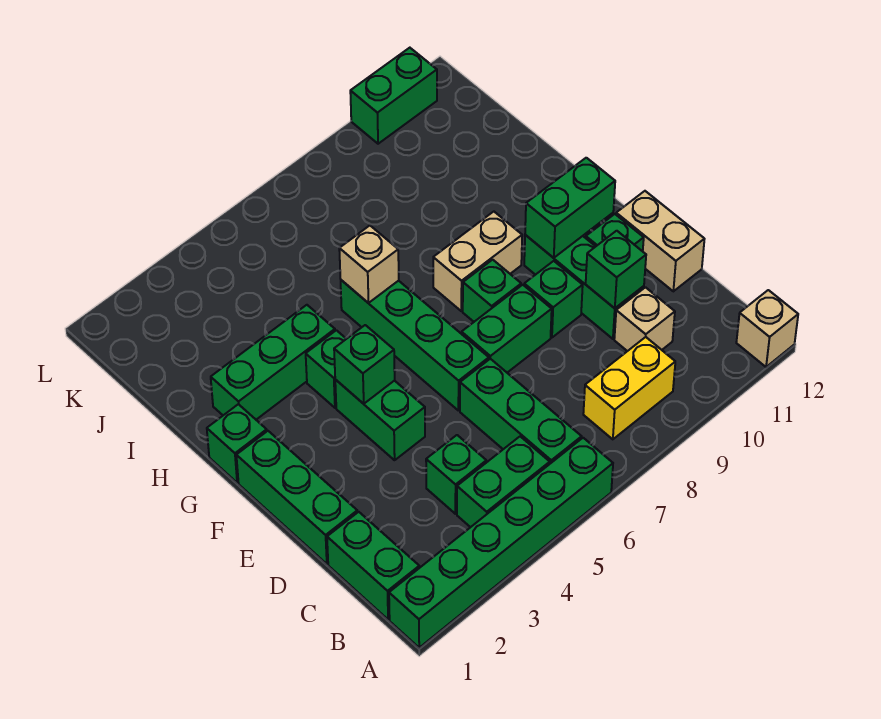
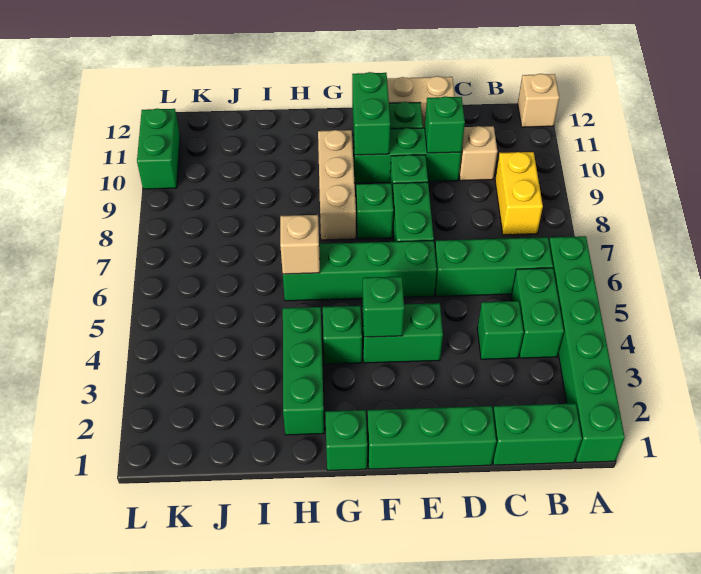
tan brick G8:G9 level 1 -> tan brick G8:G10 level 1

